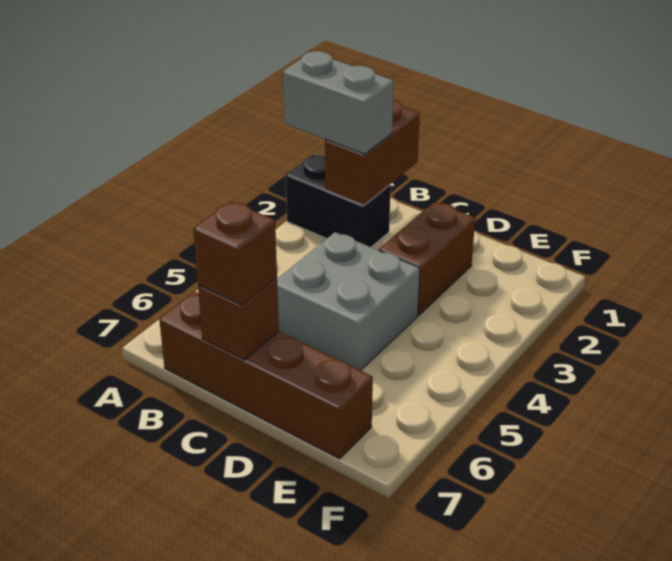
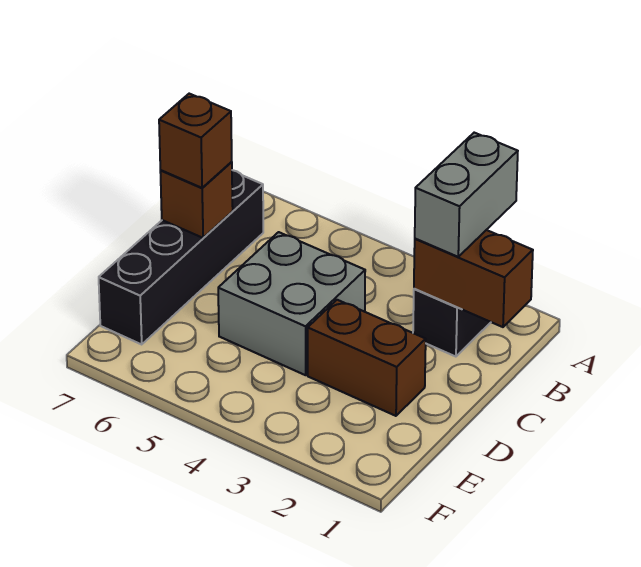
brown brick B7:E7 level 1 -> black brick B7:E7 level 1

